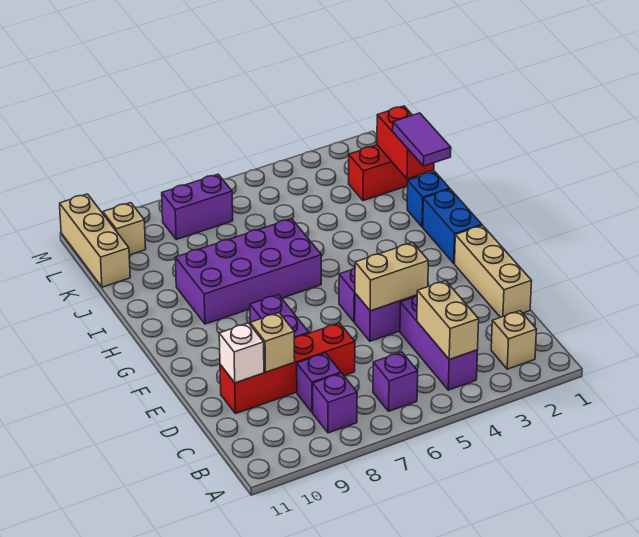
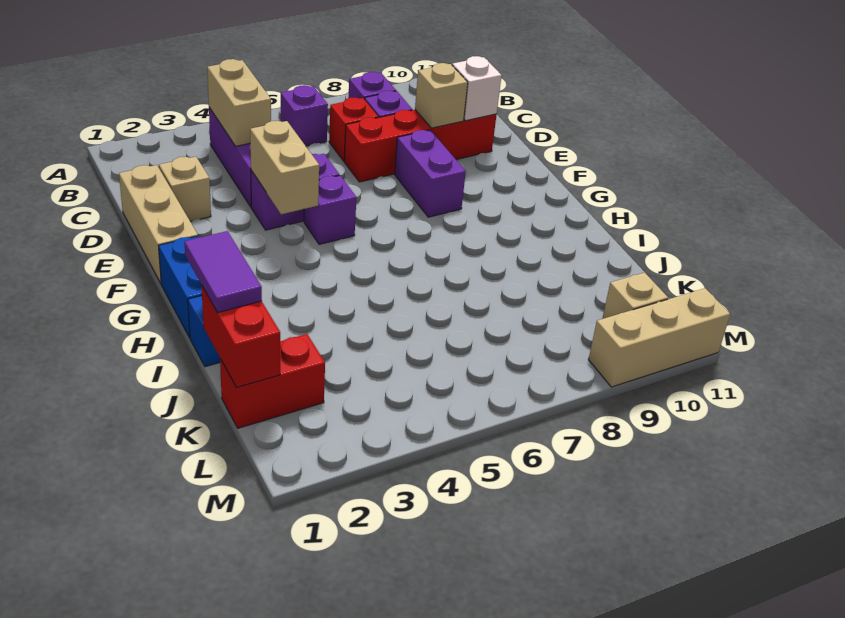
tan brick B2 level 1 -> tan brick D2 level 1
none -> red brick C7 level 1
tan brick E4:E5 level 2 -> tan brick E4:F4 level 2
purple brick H6:I9 level 1 -> none
tan brick K11:M11 level 1 -> tan brick M9:M11 level 1
purple brick L7:L8 level 1 -> none

